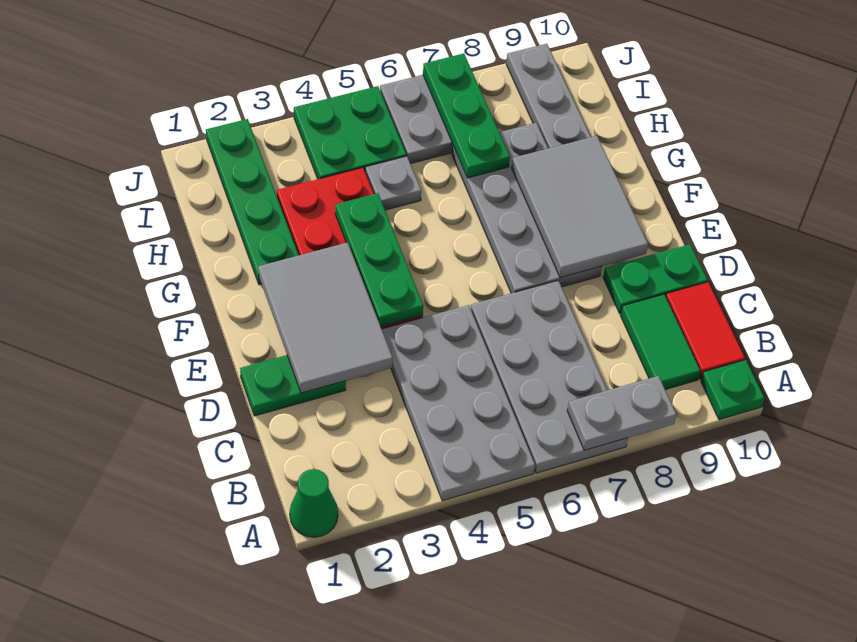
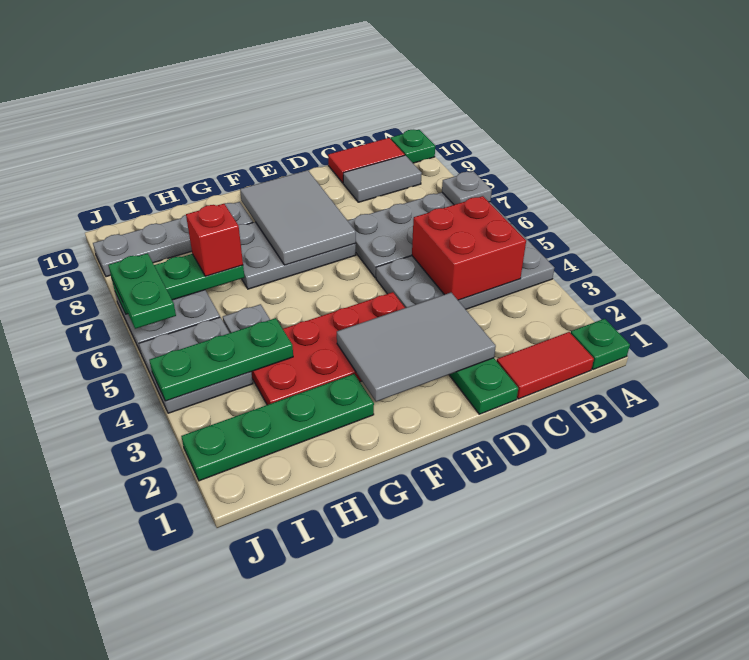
green cone A1 level 1 -> green plate A1 level 1
grey plate A7:A8 level 2 -> grey plate A7 level 2
none -> red tile B1:C1 level 1
none -> red brick B4:C5 level 2
green tile B9:C9 level 1 -> grey tile B9:C9 level 1
green plate D9:D10 level 1 -> green plate J6:J7 level 3
green plate E4:G4 level 2 -> green plate H4:J4 level 2
grey plate E7:H8 level 1 -> grey plate E7:G8 level 1
grey tile E8:G9 level 2 -> grey tile E7:F9 level 2
none -> red brick H7 level 3
green plate I4:J5 level 1 -> grey plate I4:J5 level 1

